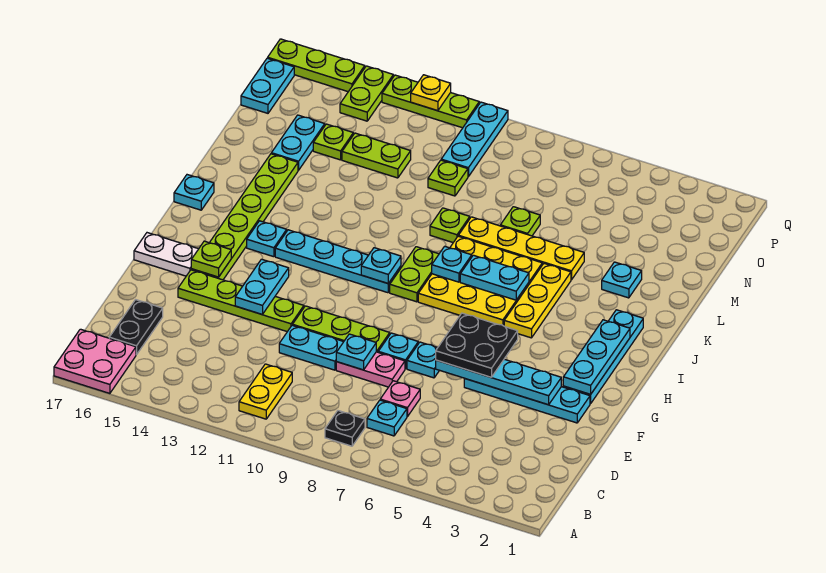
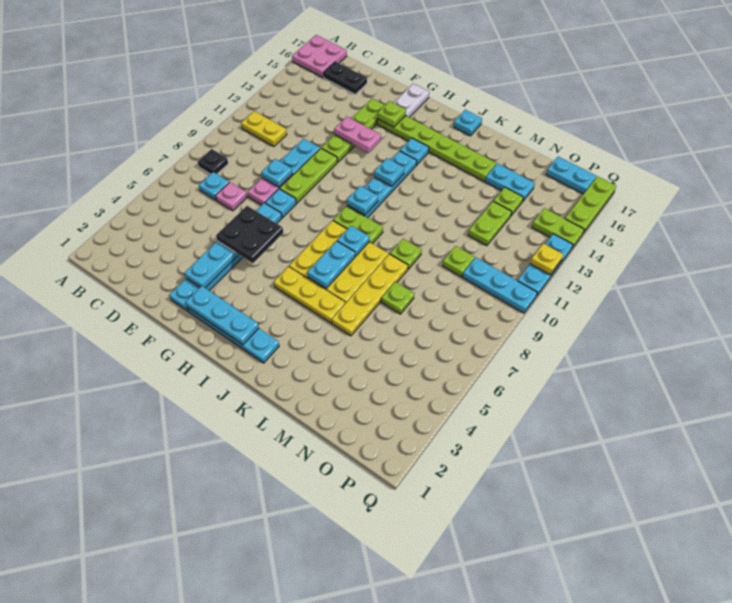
cyan plate F13:G13 level 2 -> pink plate F13:G13 level 2
cyan plate L3 level 1 -> cyan plate I12 level 2
lime plate Q11:Q13 level 1 -> cyan plate Q11:Q13 level 1

